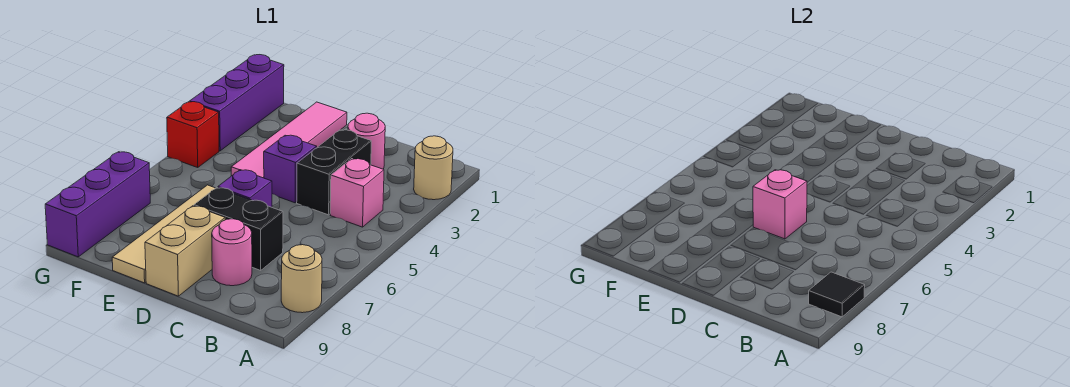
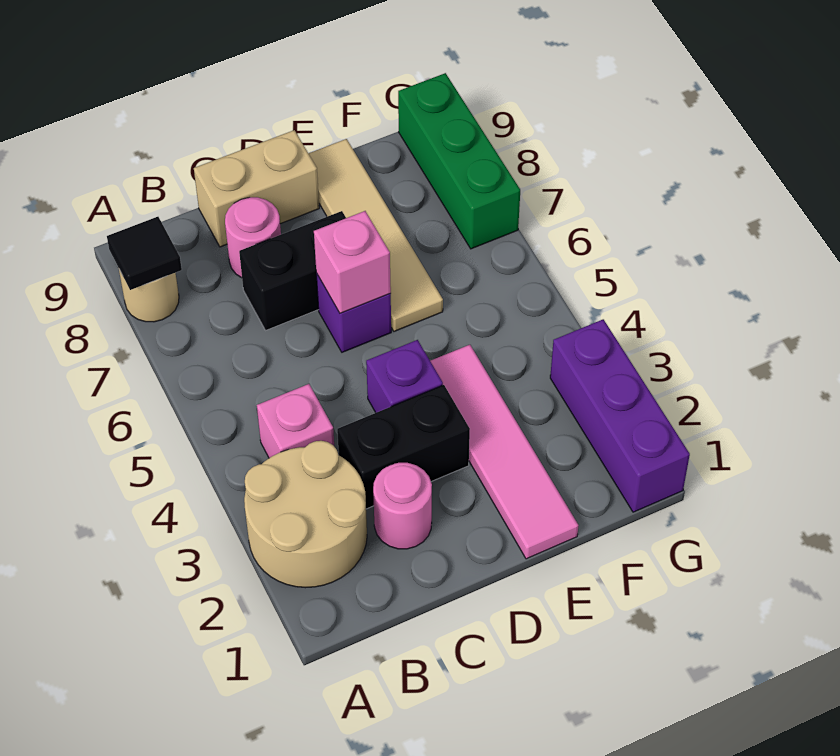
tan round brick A2 level 1 -> tan round brick A2:B3 level 1
black brick C3:C4 level 1 -> black brick C3:D3 level 1
tan brick D8:D9 level 1 -> tan brick C9:D9 level 1
red brick G4 level 1 -> none
purple brick G7:G9 level 1 -> green brick G7:G9 level 1

